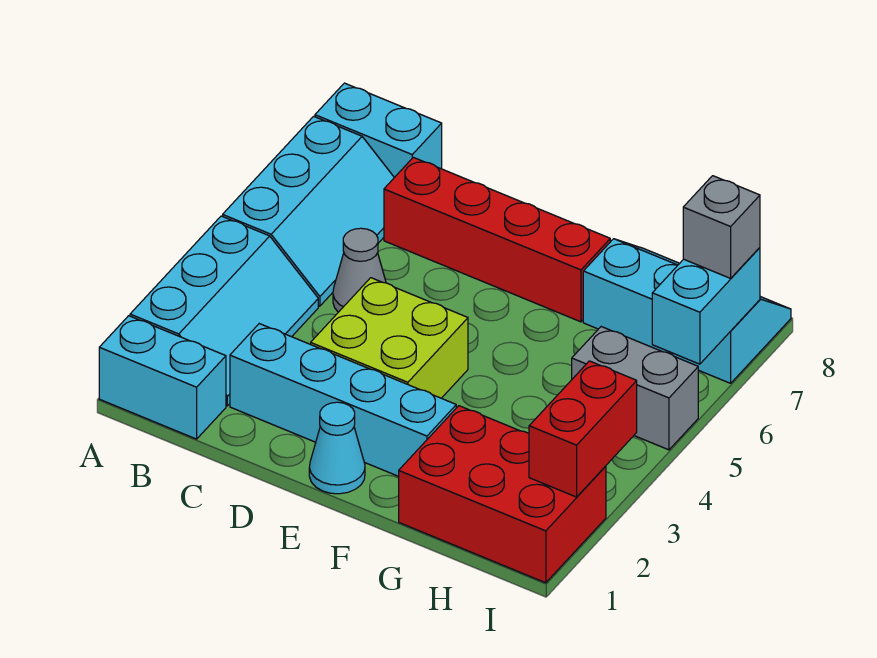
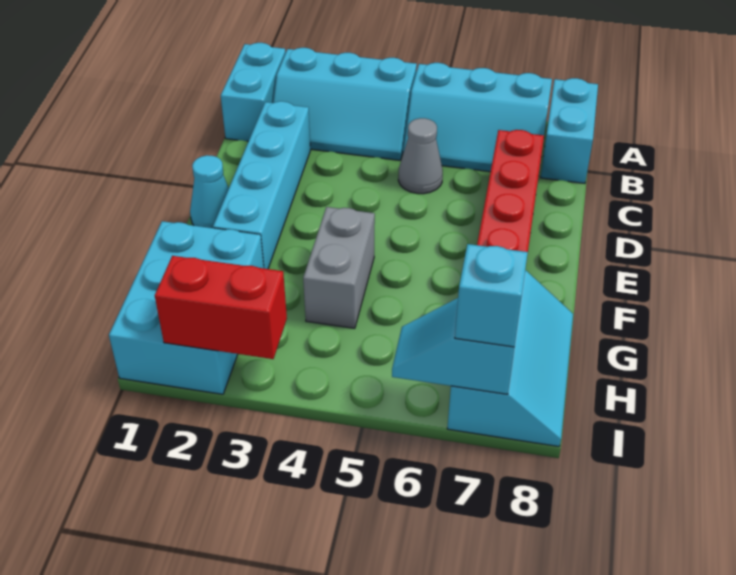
lime brick D3:E4 level 1 -> none
red brick G1:I2 level 1 -> cyan brick G1:I2 level 1
grey brick H5:I5 level 1 -> grey brick F4:G4 level 1
cyan brick I6:I7 level 2 -> cyan slope I6:I7 level 2 top 7
grey brick I7 level 3 -> cyan brick I7 level 3

